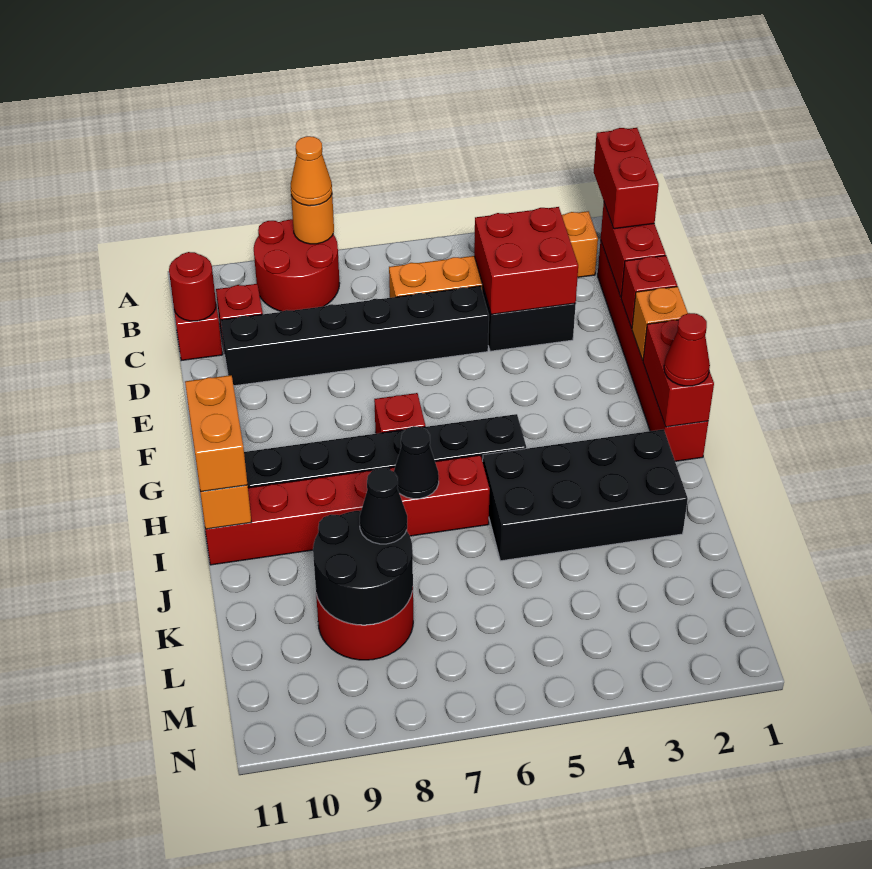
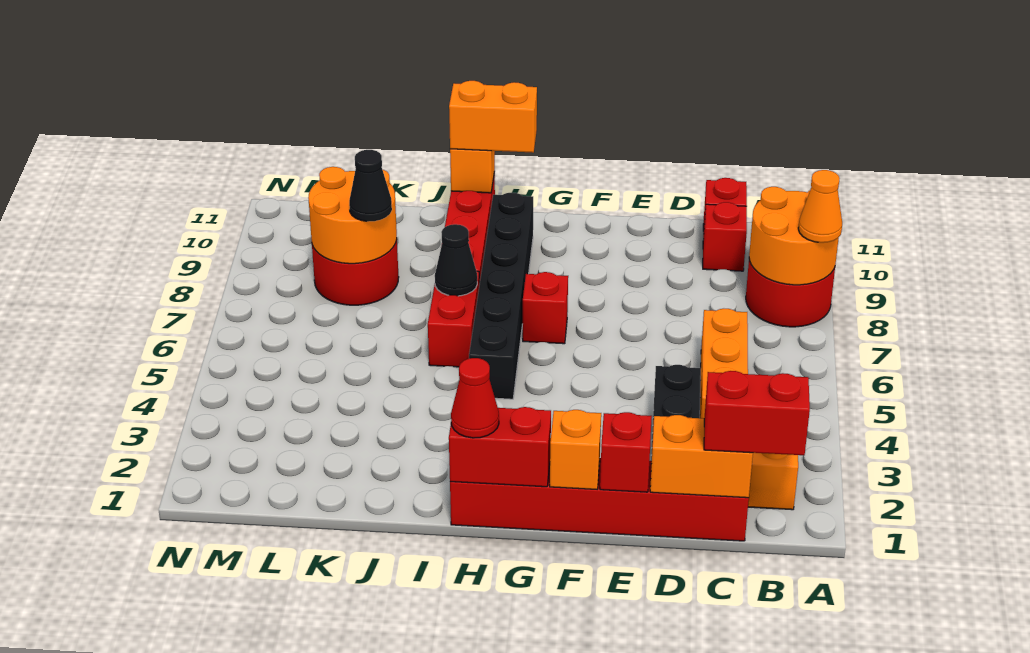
orange round brick A8 level 2 -> orange round brick A8:B9 level 2
red brick C1:D1 level 2 -> orange brick C1:D1 level 2
red brick C3:D4 level 2 -> none
red round brick C11 level 2 -> none
black brick D5:D10 level 1 -> none
black brick I2:J5 level 1 -> none
black round brick K8:L9 level 2 -> orange round brick K8:L9 level 2

